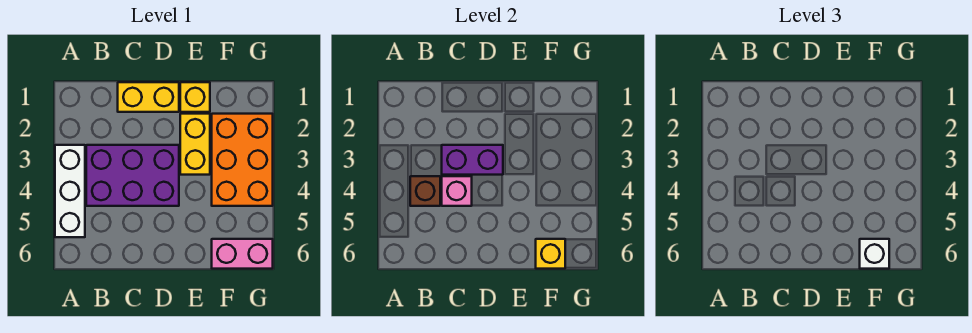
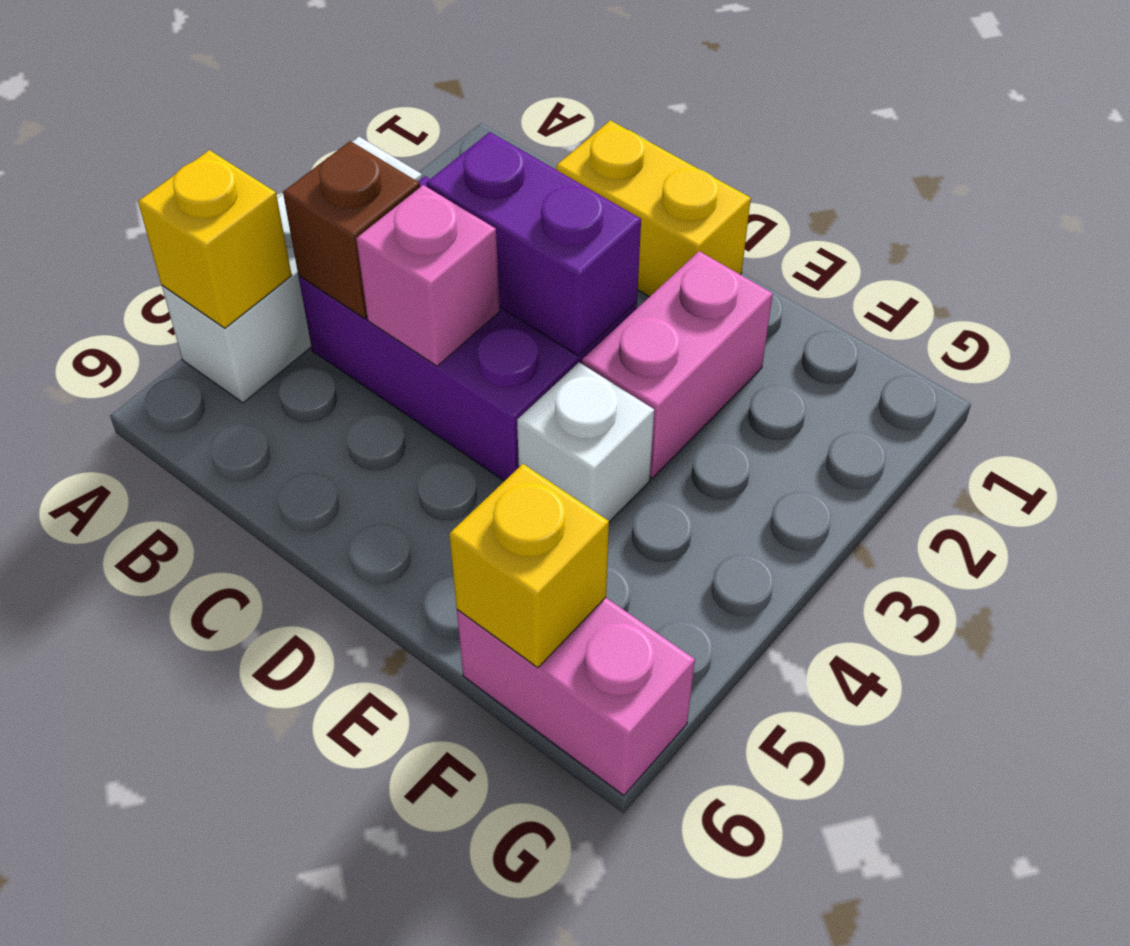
yellow brick E1 level 1 -> yellow brick A5 level 2
yellow brick E2:E3 level 1 -> pink brick E2:E3 level 1
orange brick F2:G4 level 1 -> none
white brick F6 level 3 -> white brick E4 level 1

